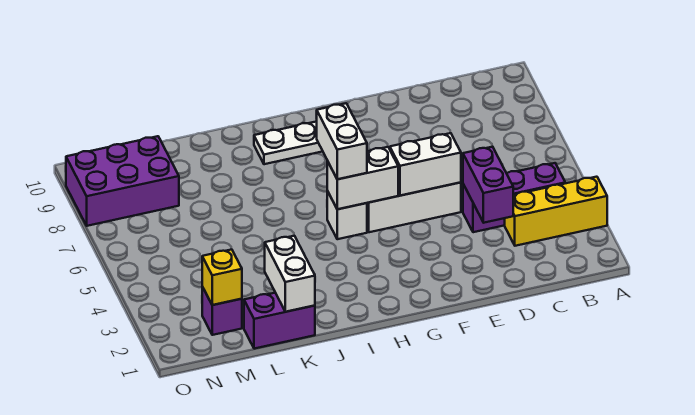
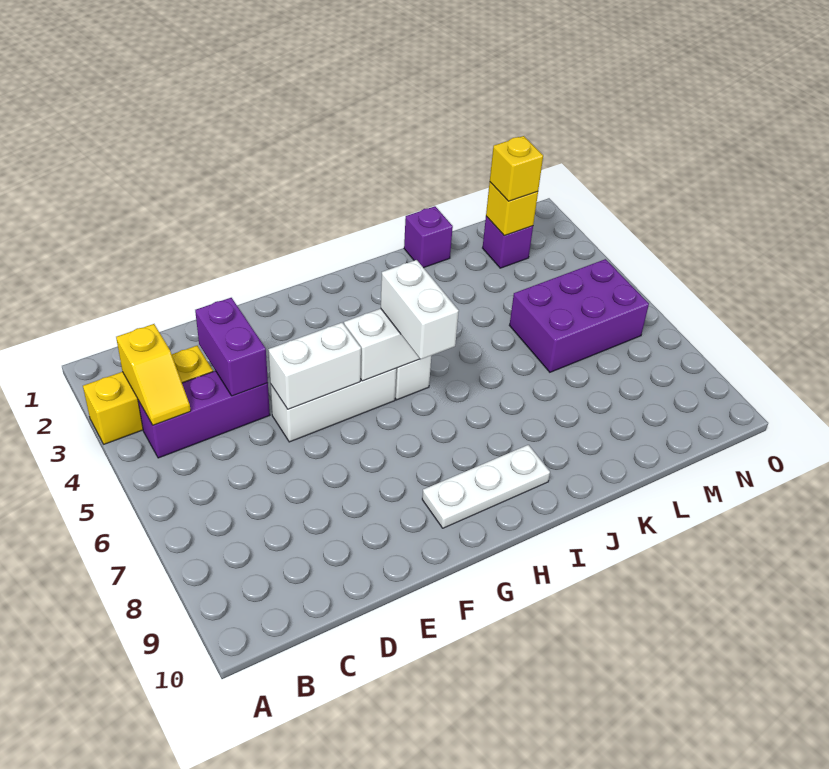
none -> yellow slope B3:B4 level 2 top 3
purple brick K1:L1 level 1 -> purple brick K1 level 1
white brick K1:K2 level 2 -> none
none -> yellow brick M2 level 3
purple brick M8:O9 level 1 -> purple brick L5:N6 level 1

